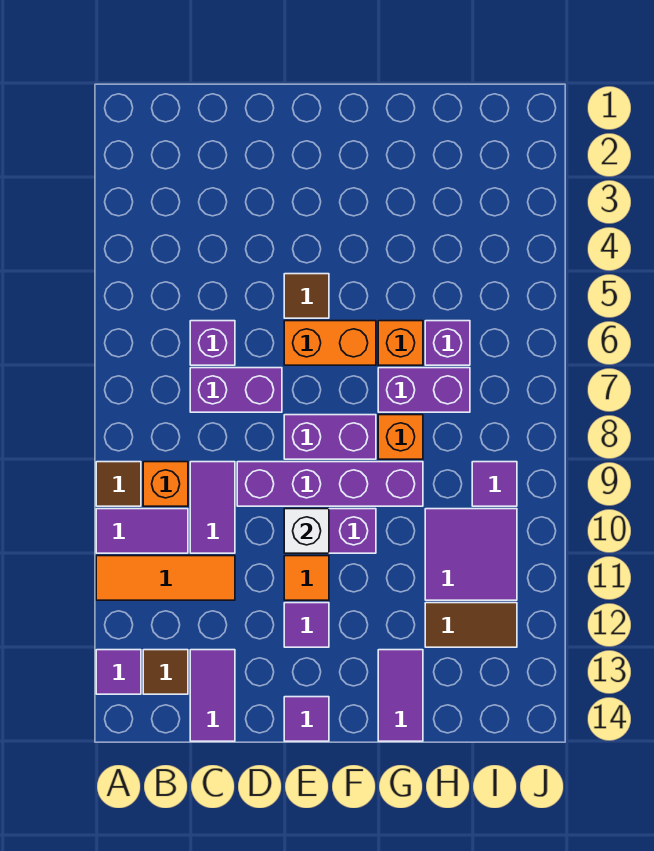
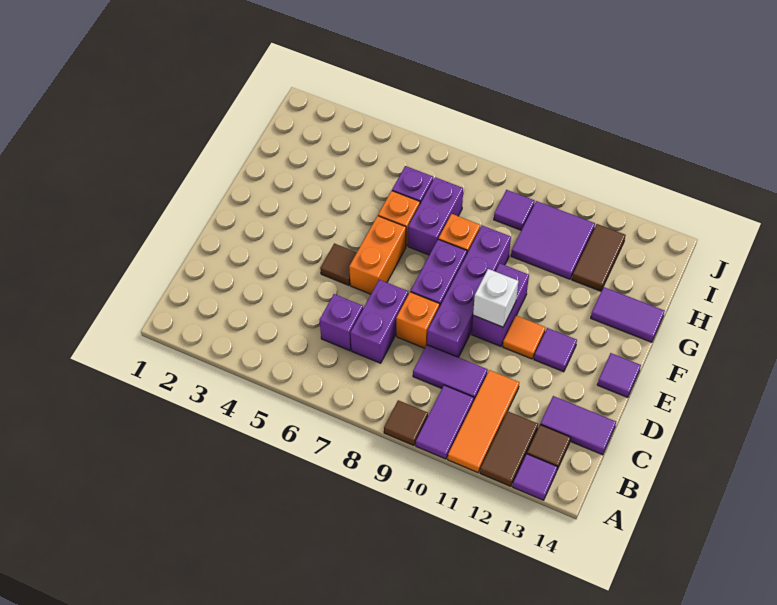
none -> brown tile A12:B12 level 1
orange brick B9 level 1 -> orange brick D8 level 1

